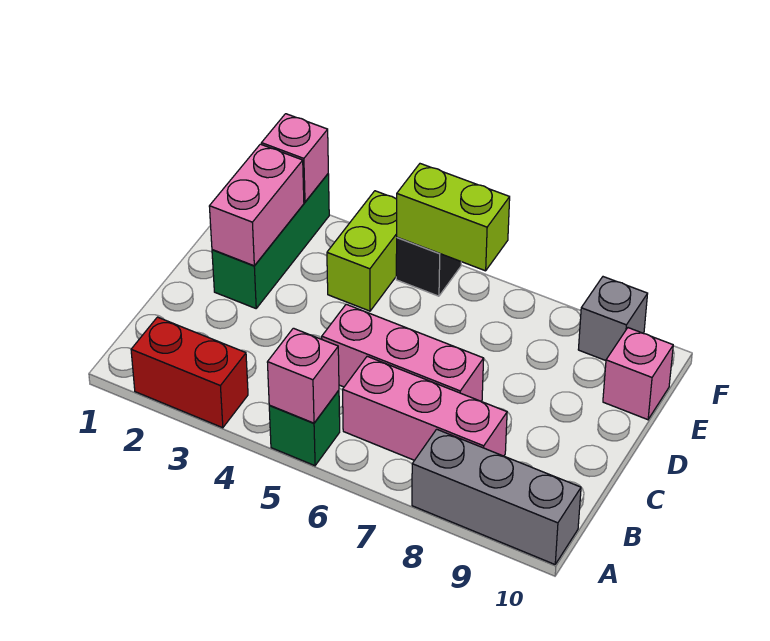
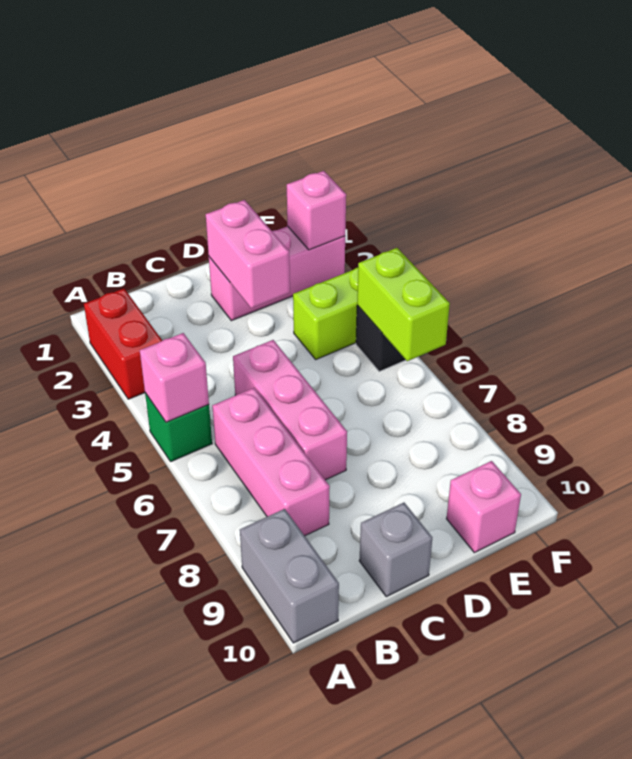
grey brick A8:A10 level 1 -> grey brick A9:A10 level 1
green brick D2:F2 level 1 -> pink brick D2:F2 level 1
pink brick D2:E2 level 2 -> pink brick D2:D3 level 2
grey brick F9 level 1 -> grey brick C10 level 1

